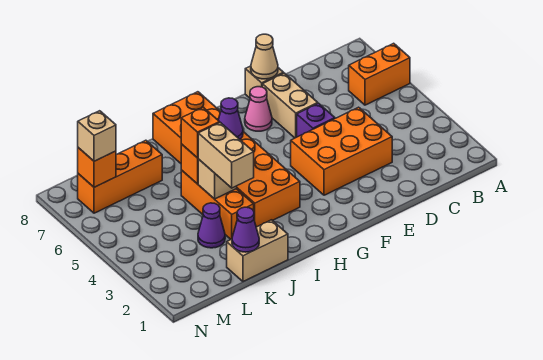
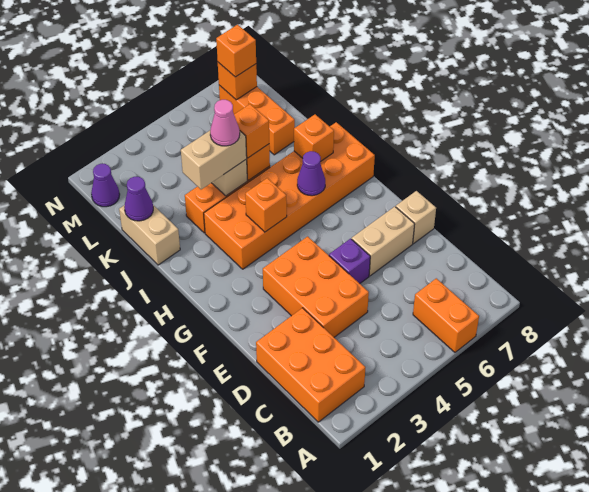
none -> orange brick B1:D2 level 1
tan cone E8 level 2 -> none
pink cone F7 level 1 -> pink cone J4 level 4
none -> orange brick H4 level 2
none -> orange brick I7 level 2
purple cone K3 level 1 -> purple cone M1 level 1
tan brick M7 level 3 -> orange brick M7 level 3

